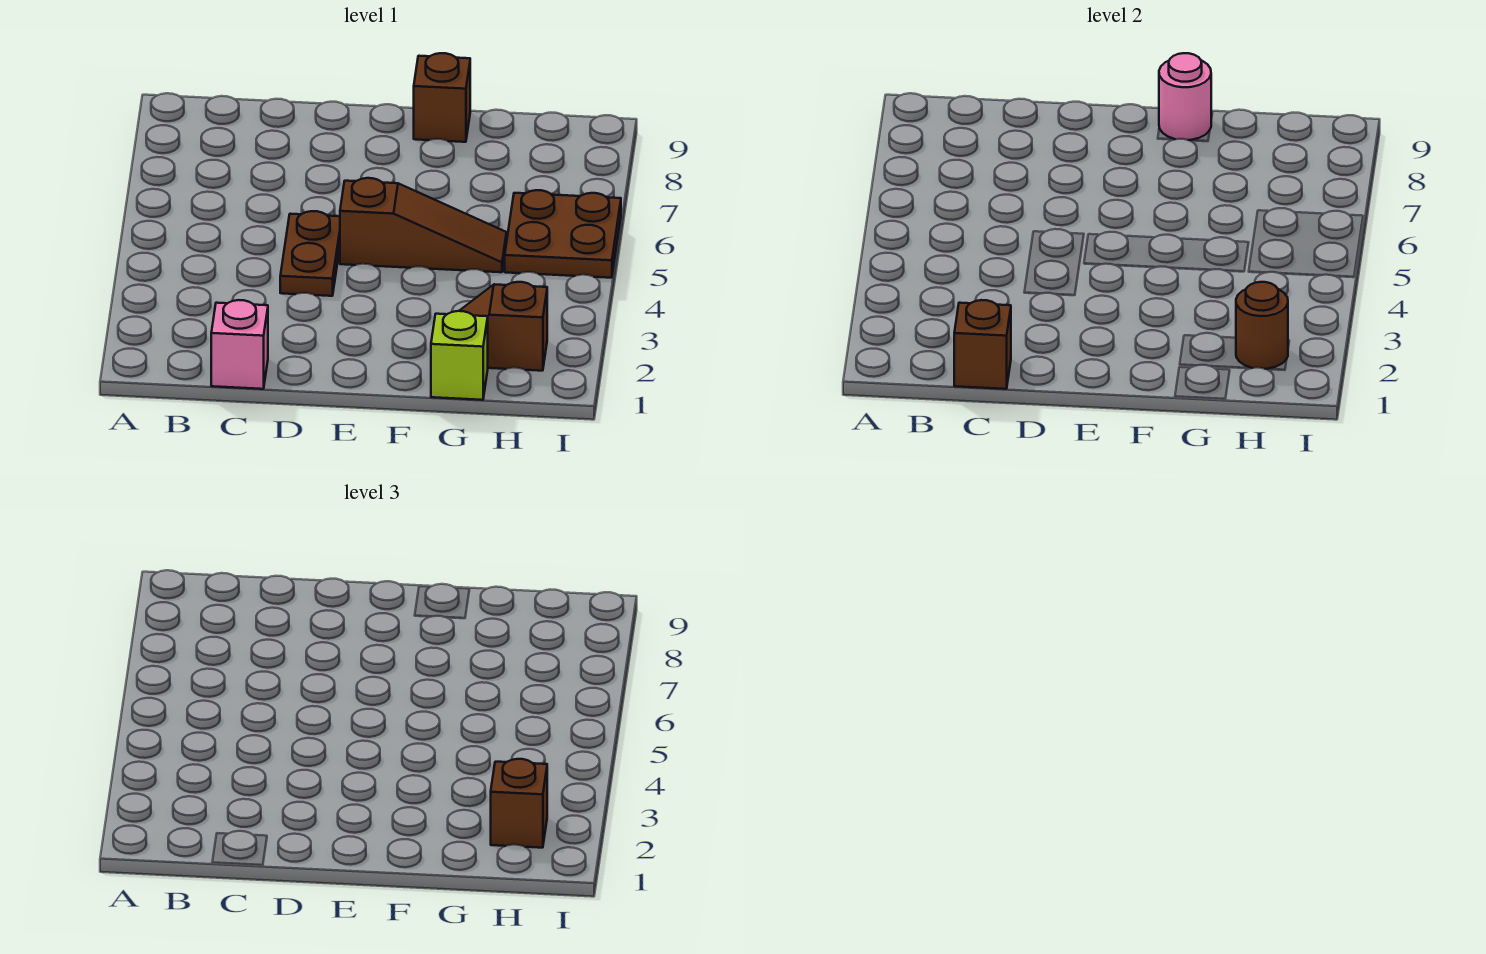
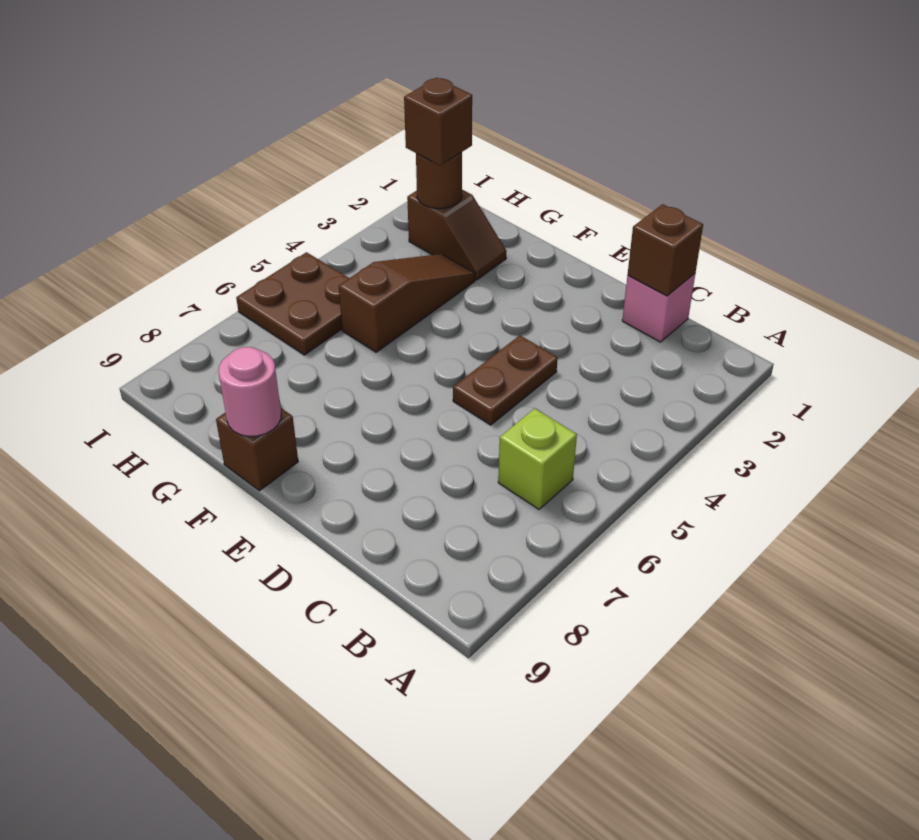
brown slope E5:G5 level 1 top E -> brown slope G3:G5 level 1 top 5
lime brick G1 level 1 -> lime brick B6 level 1

